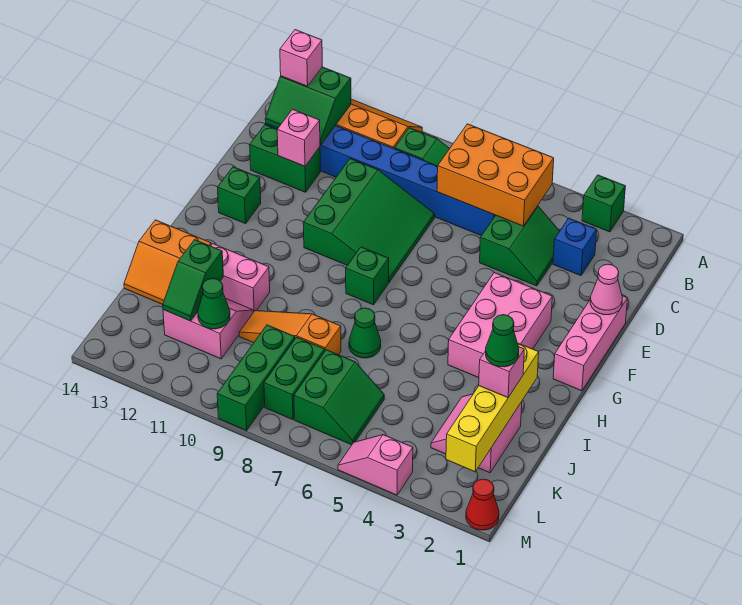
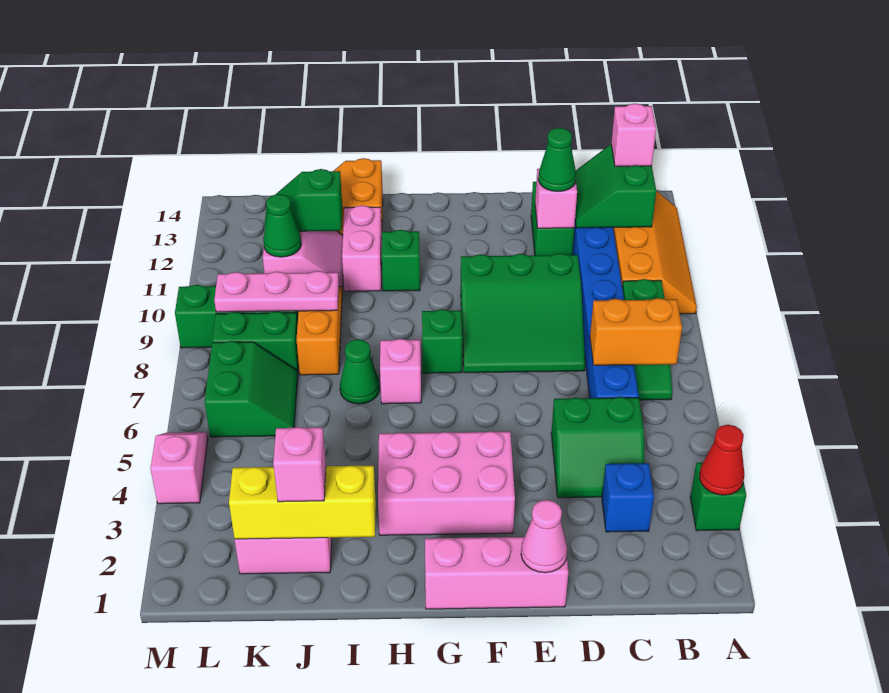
orange brick B5:C7 level 2 -> orange brick B7:C7 level 2
green brick F13 level 1 -> green brick H11 level 1
none -> pink brick H7 level 1
yellow brick I2:L2 level 2 -> yellow brick I2:K2 level 2
green cone J2 level 4 -> green cone D12 level 3
none -> pink plate J9:L9 level 2
green slope K6:L7 level 1 top 7 -> green slope K6:L7 level 1 top L
red cone M1 level 1 -> red cone A3 level 2

